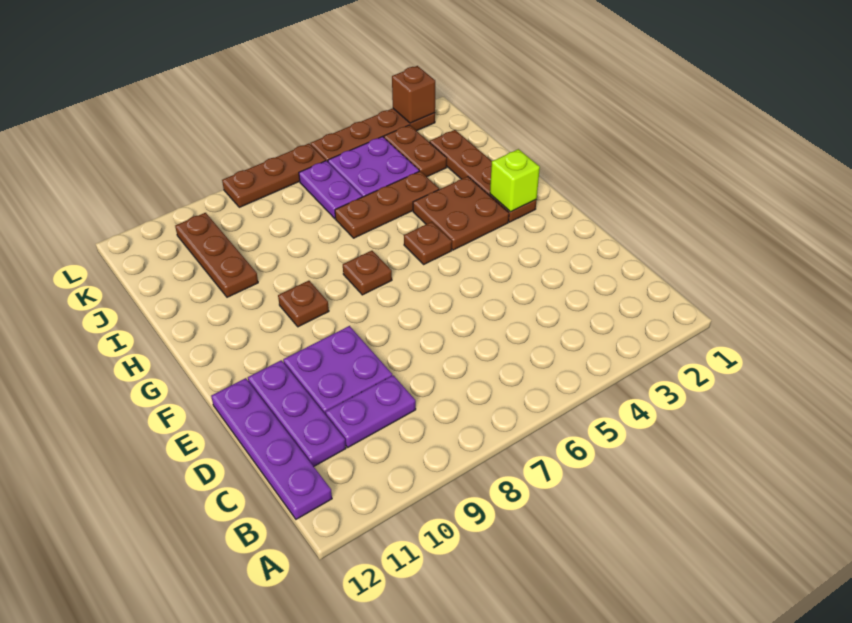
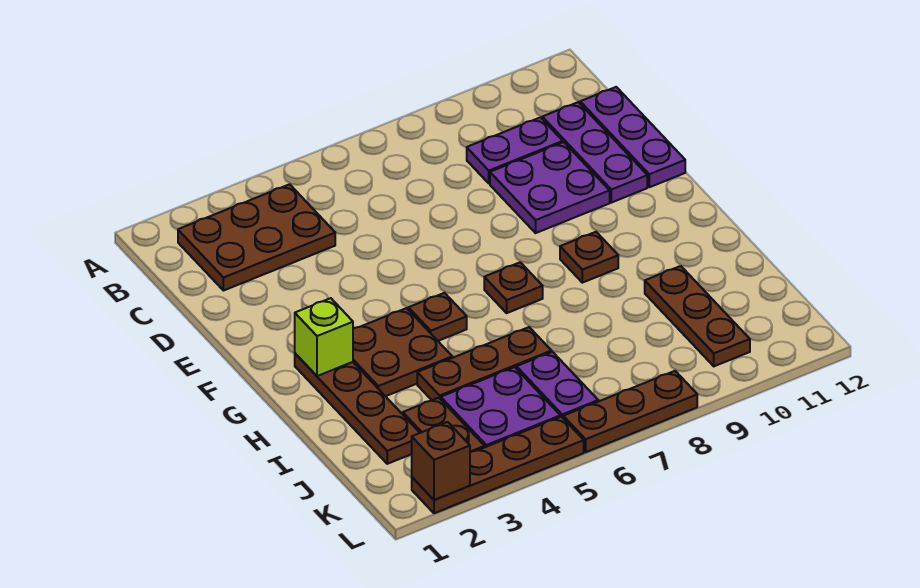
none -> brown plate B2:C4 level 1
purple plate B12:E12 level 1 -> purple plate C12:E12 level 1

